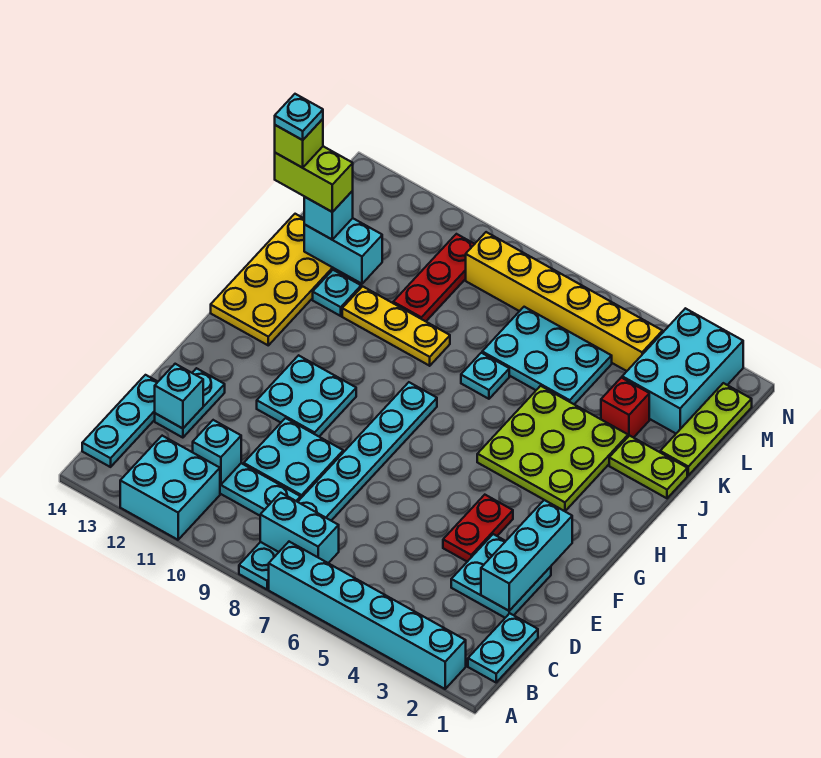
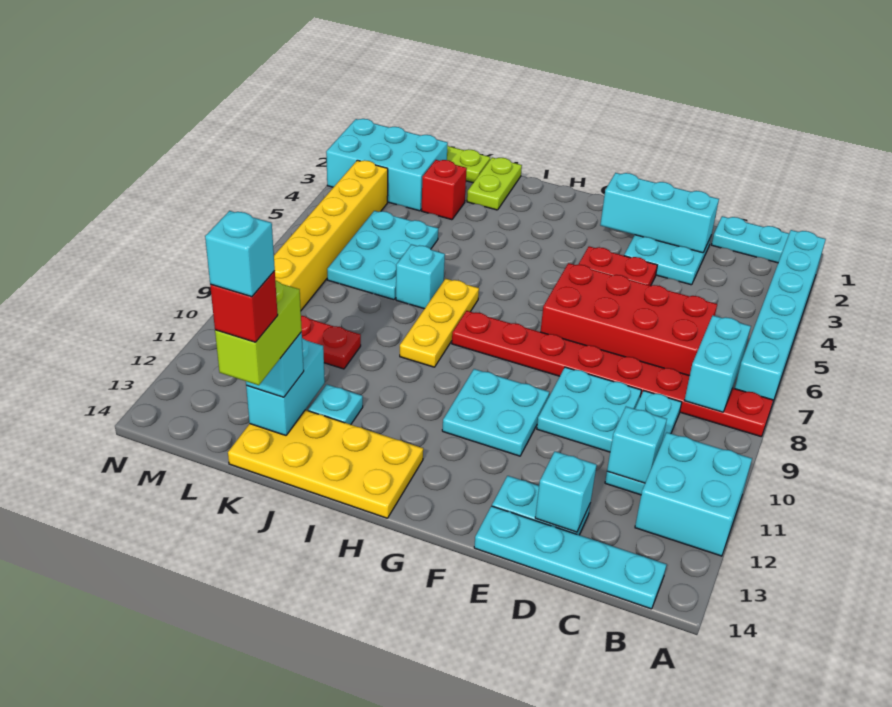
cyan plate A8:H8 level 1 -> red plate A8:H8 level 1
cyan plate B14:D14 level 1 -> cyan plate B14:E14 level 1
none -> red brick C6:F7 level 1
lime plate H3:J5 level 1 -> none
cyan plate J7 level 1 -> cyan brick J7 level 1
yellow plate J9:J11 level 1 -> yellow plate I7:I9 level 1
lime brick K14 level 5 -> red brick K14 level 5
cyan plate K14 level 6 -> cyan brick K14 level 6

